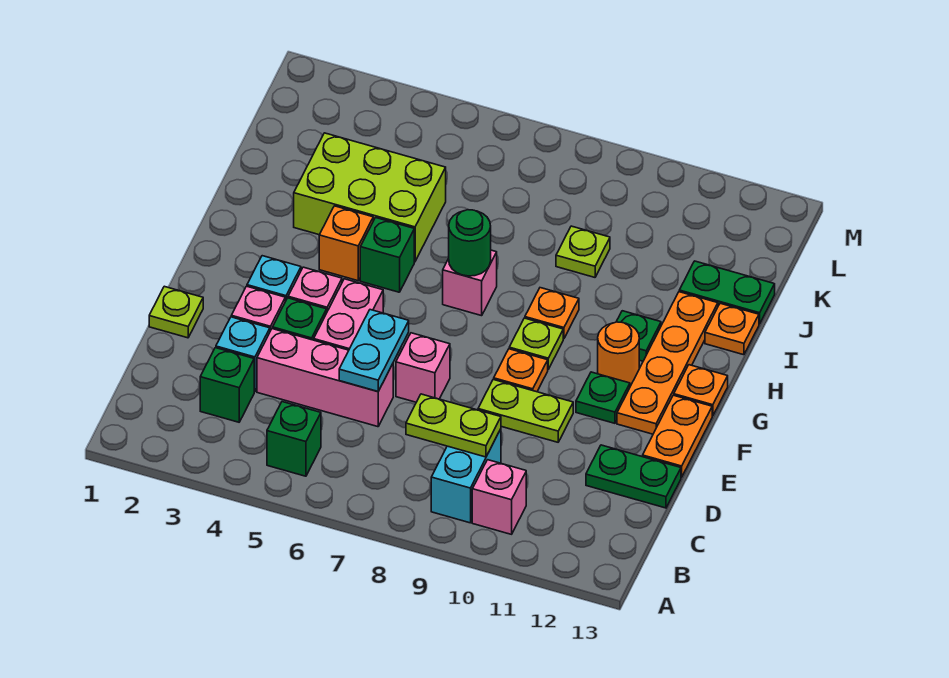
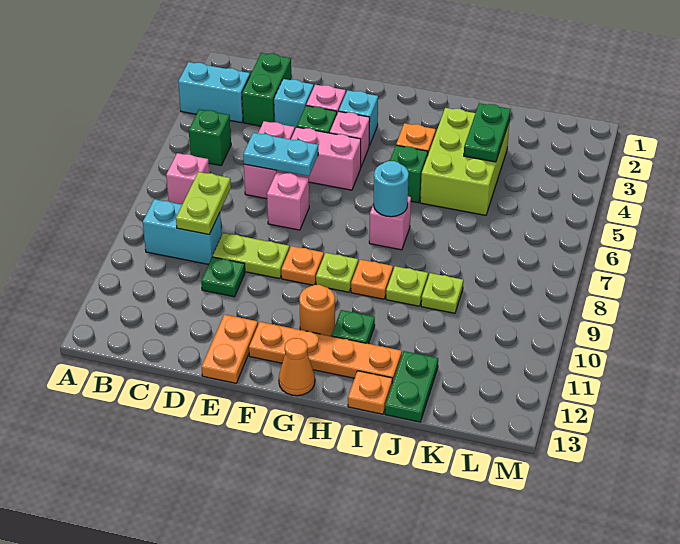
none -> cyan brick A3:B3 level 1
pink brick B10 level 1 -> pink brick B7 level 1
green brick C3 level 1 -> green brick C2:C3 level 1
pink brick D4:D6 level 1 -> pink brick D5:D6 level 1
green plate D12:D13 level 1 -> green plate J3:J4 level 2
lime plate E1 level 1 -> lime plate I9 level 1
lime plate E9:E10 level 1 -> lime plate D9:E9 level 1
orange plate E13:F13 level 1 -> orange plate E12:E13 level 1
green plate F11 level 1 -> green plate D10 level 1
orange plate G13 level 1 -> orange cone G13 level 1
green round brick H7 level 2 -> cyan round brick H7 level 2

